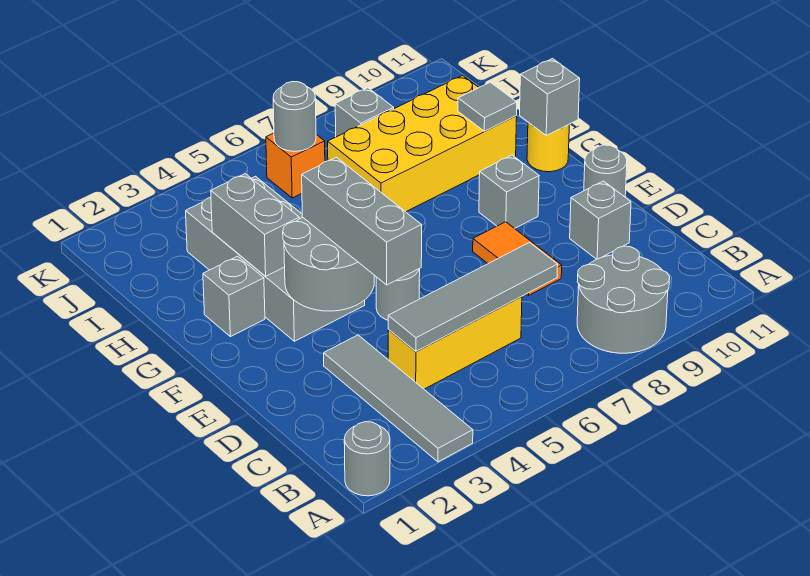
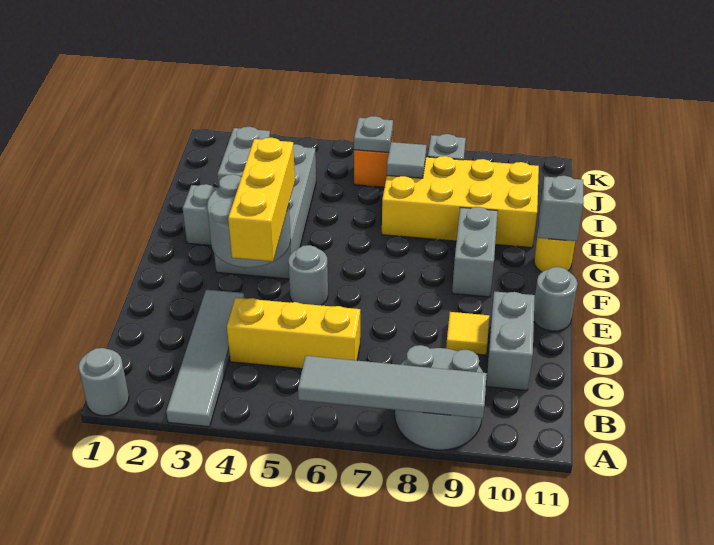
grey tile C4:C7 level 2 -> grey tile A6:A9 level 2
grey brick D4:F4 level 3 -> yellow brick D4:F4 level 3
orange tile D8:E8 level 1 -> none
none -> yellow tile D9 level 1
grey brick D10 level 1 -> grey brick C10:D10 level 1
grey brick F9 level 1 -> grey brick F9:G9 level 1
grey tile H10 level 2 -> grey tile I7 level 2
grey round brick J6 level 2 -> grey plate J6 level 2

